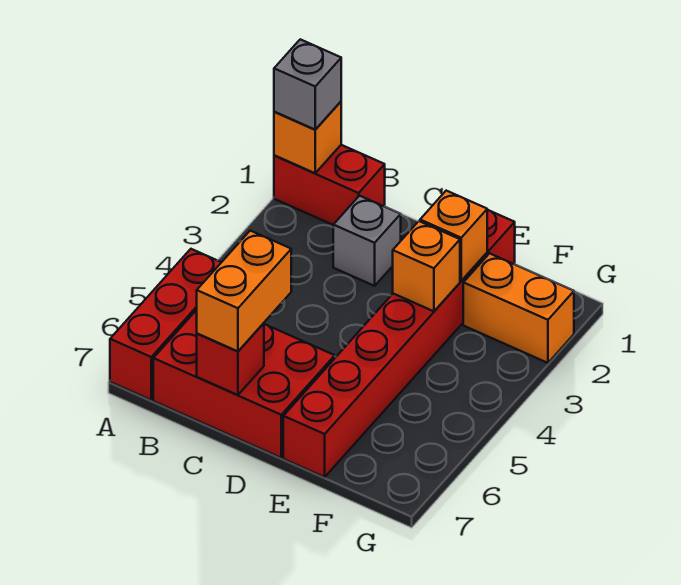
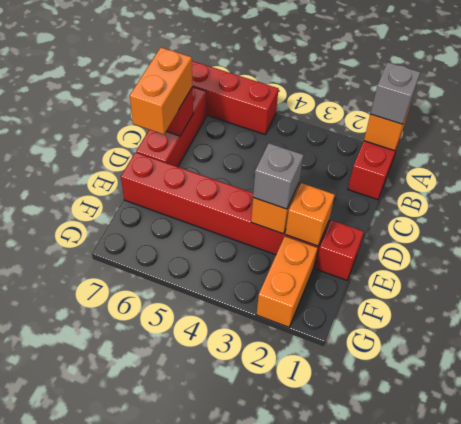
red brick B6:D7 level 1 -> red brick B7:D7 level 1
grey brick C2 level 1 -> grey brick E3 level 3
orange brick C6:C7 level 3 -> orange brick C7:D7 level 3

